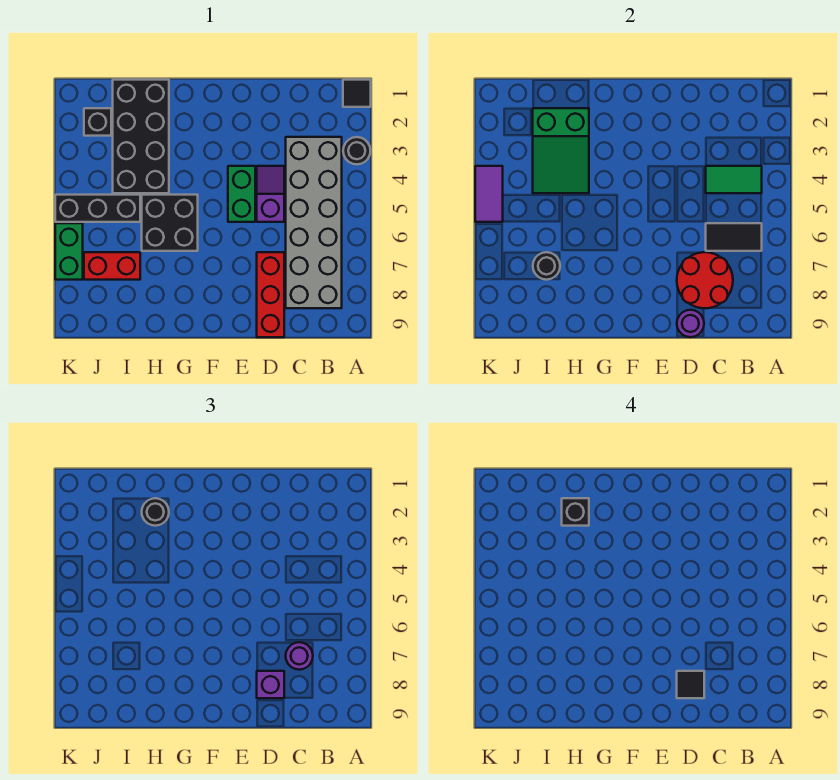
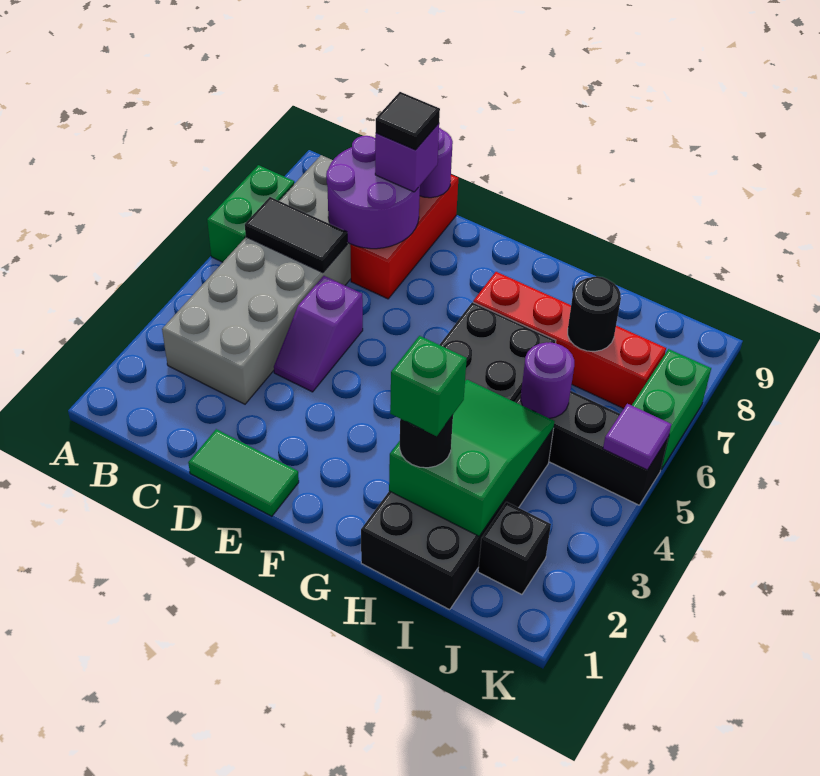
black tile A1 level 1 -> none
black round brick A3 level 1 -> none
green tile B4:C4 level 2 -> green tile D1:E1 level 1
red round brick C7:D8 level 2 -> purple round brick C7:D8 level 2
purple round brick C7 level 3 -> purple round brick I5 level 2
green brick E4:E5 level 1 -> green brick A6:A7 level 1
black brick H2 level 4 -> green brick H2 level 4
red brick I7:J7 level 1 -> red brick G7:J7 level 1
purple tile K4:K5 level 2 -> purple tile K5 level 2

